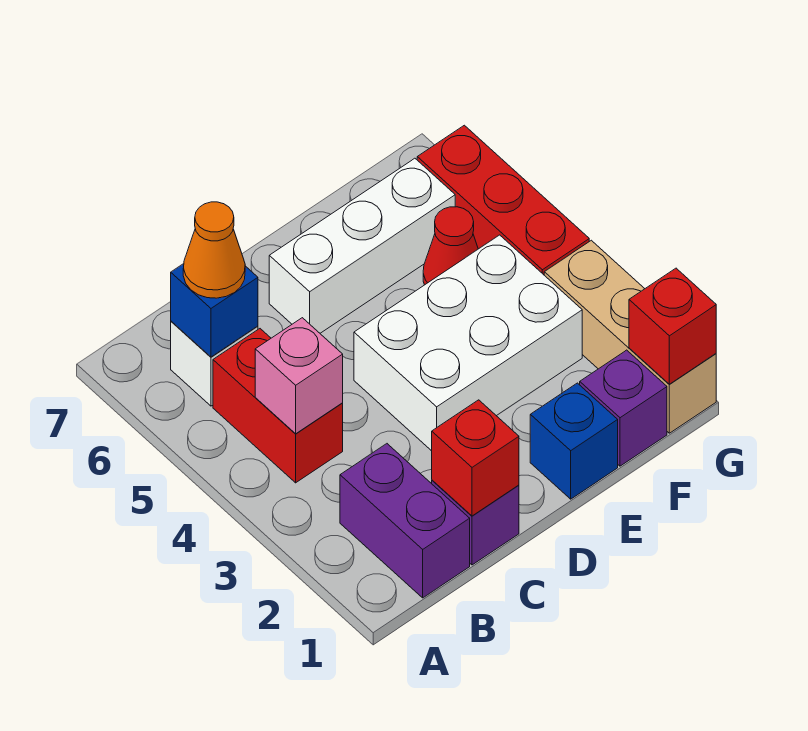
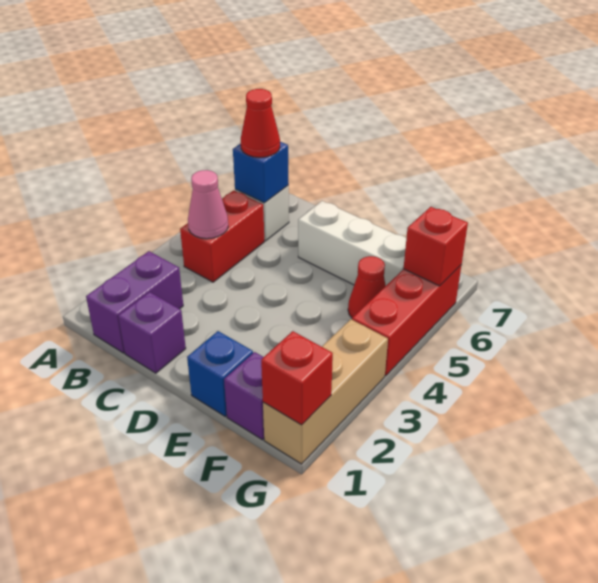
pink brick B4 level 2 -> pink cone B4 level 2
orange cone B6 level 3 -> red cone B6 level 3
red brick C1 level 2 -> red brick G6 level 2
white brick D3:F4 level 1 -> none

